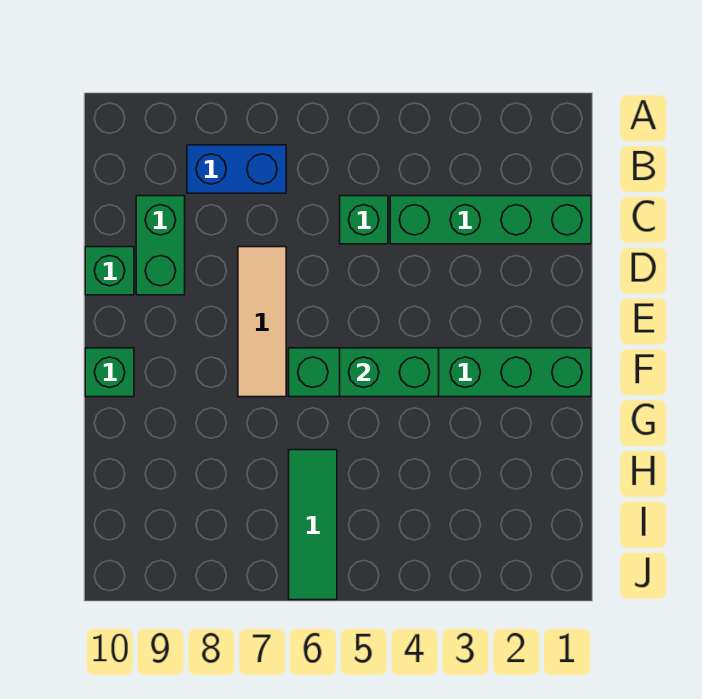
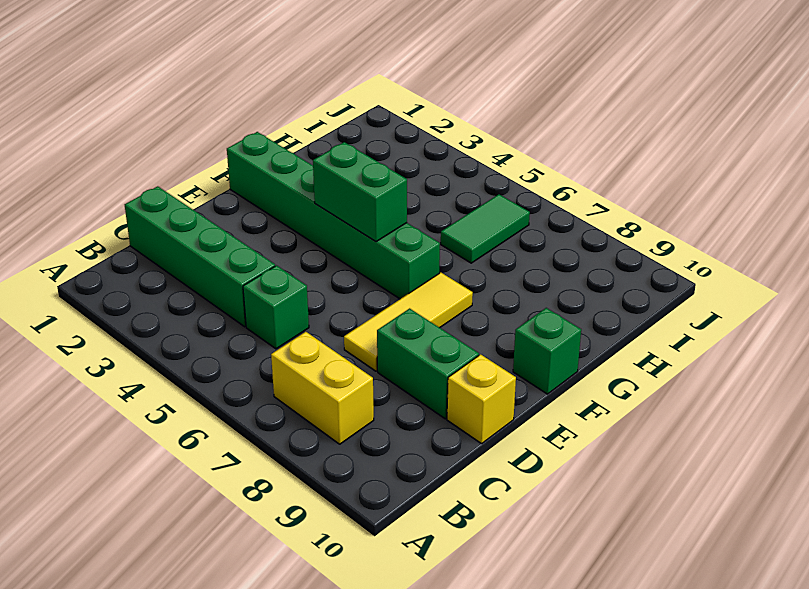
blue brick B7:B8 level 1 -> yellow brick B7:B8 level 1
green brick C9:D9 level 1 -> green brick D8:D9 level 1
tan tile D7:F7 level 1 -> yellow tile D7:F7 level 1
green brick D10 level 1 -> yellow brick D10 level 1
green tile H6:J6 level 1 -> green tile H6:I6 level 1

